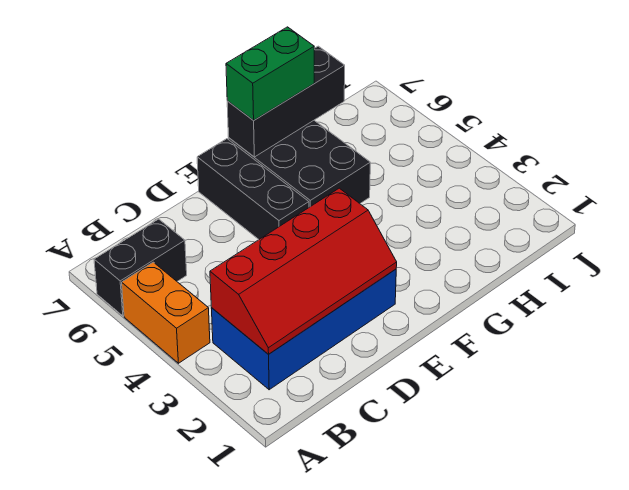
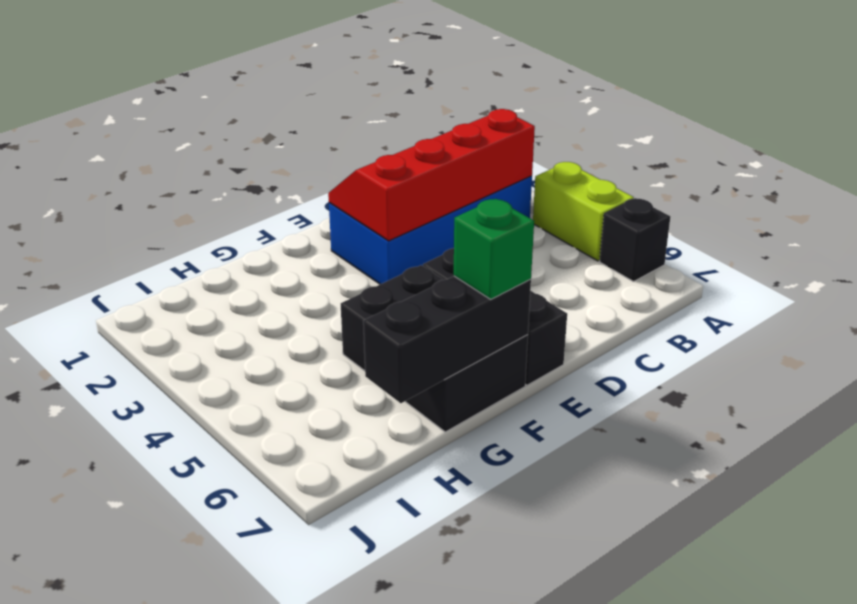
orange brick A4:A5 level 1 -> lime brick A4:A5 level 1
black brick A6:B6 level 1 -> black brick A6 level 1
green brick F7:G7 level 3 -> green brick F7 level 3

